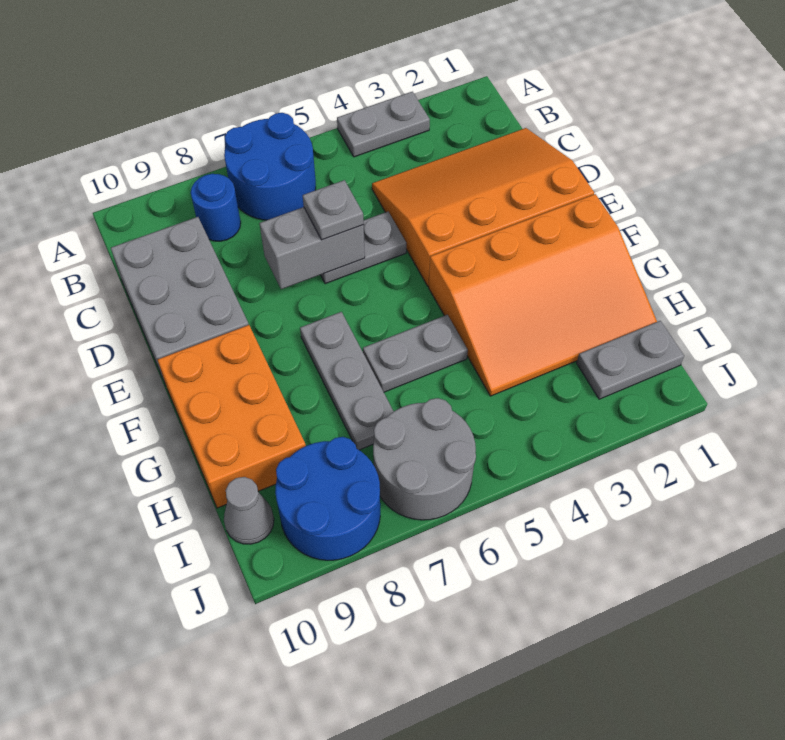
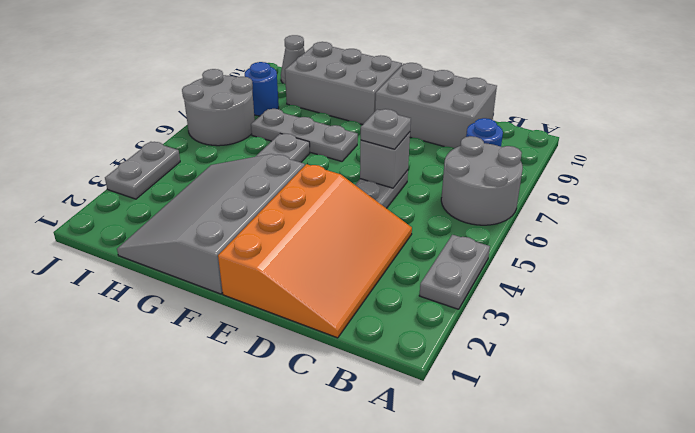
blue round brick A6:B7 level 1 -> grey round brick A6:B7 level 1
grey brick D6:D7 level 2 -> grey brick D6 level 2
orange slope F1:H4 level 1 top F -> grey slope F1:H4 level 1 top F
orange brick F9:H10 level 1 -> grey brick F9:H10 level 1
grey plate I1:I2 level 1 -> grey plate J3:J4 level 1
blue round brick I8:J9 level 1 -> blue round brick I8 level 1

